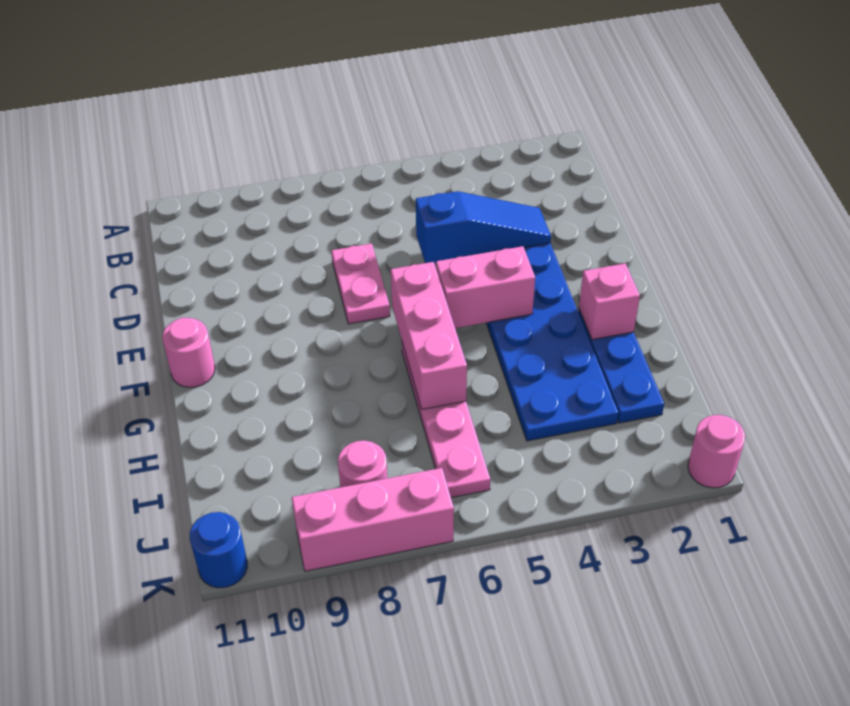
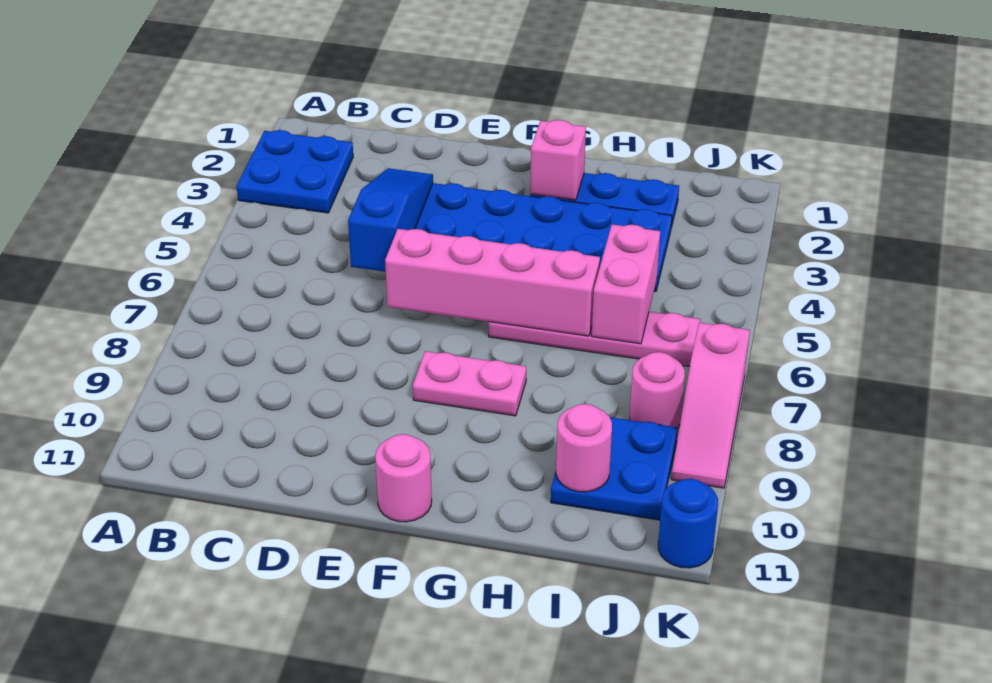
none -> blue plate A2:B3 level 1
pink plate D7:E7 level 1 -> pink plate F8:G8 level 1
pink brick F4:F5 level 2 -> pink brick I5:I6 level 2
pink brick F6:H6 level 2 -> pink brick E6:H6 level 2
none -> blue plate I9:J10 level 1
pink round brick K1 level 1 -> pink round brick I10 level 2
pink brick K7:K9 level 1 -> pink slope K7:K9 level 1 top 7

